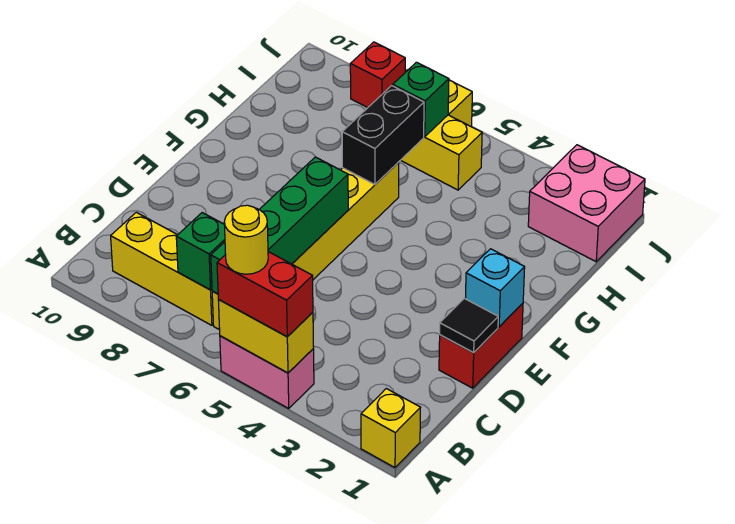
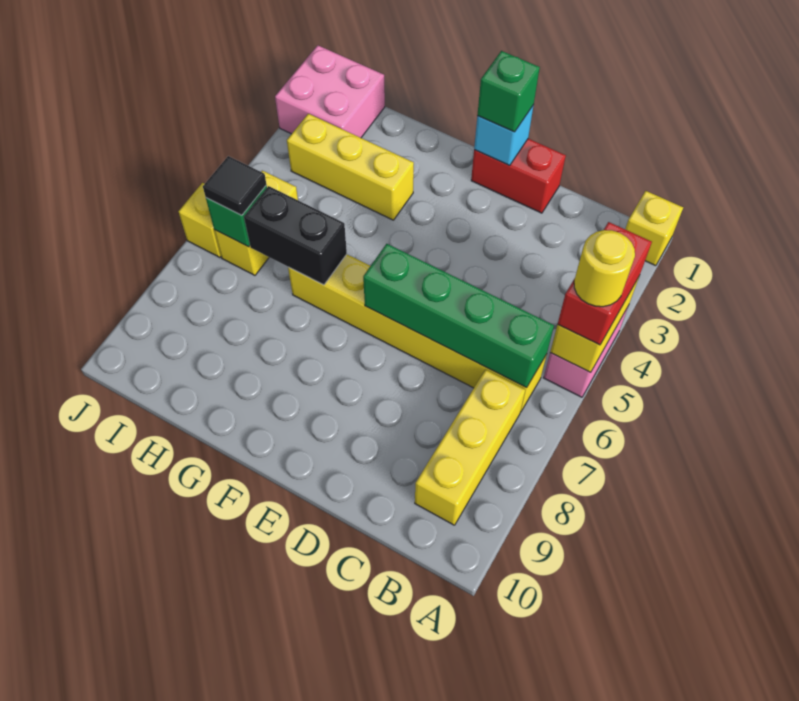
green brick B7 level 2 -> green brick E1 level 3
black tile D1 level 2 -> black tile I6 level 3
none -> yellow brick G3:I3 level 1
red brick J8 level 1 -> none

